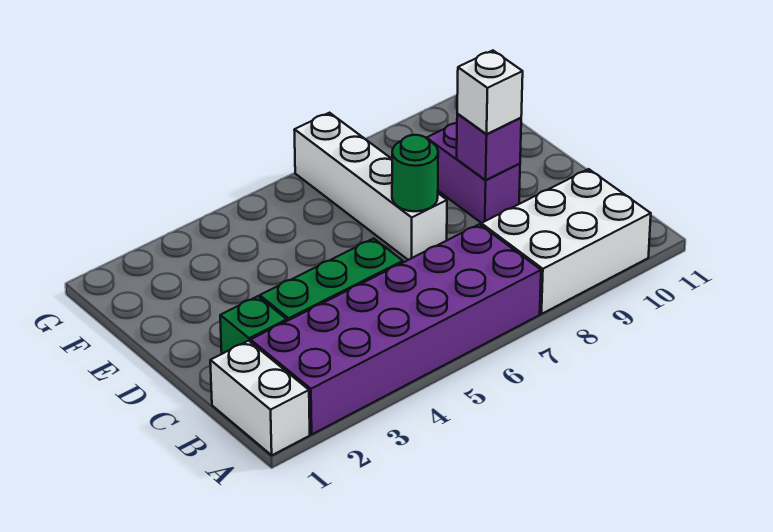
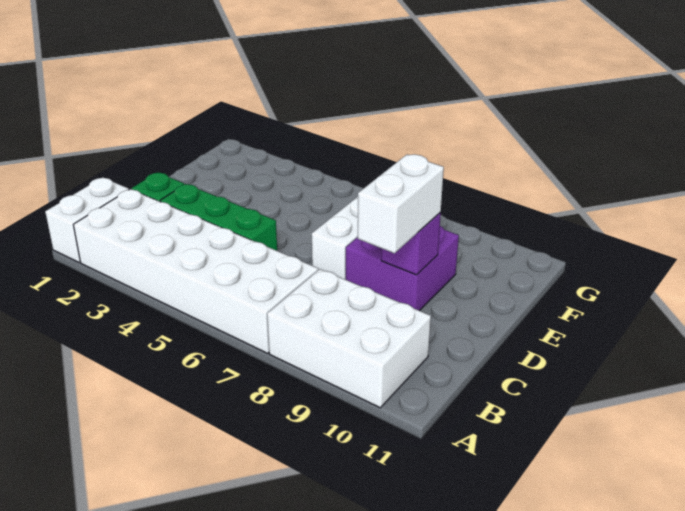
purple brick A2:B7 level 1 -> white brick A2:B7 level 1
green round brick D7 level 2 -> none
purple brick D9:E9 level 1 -> purple brick D8:E9 level 1
white brick D9 level 3 -> white brick C9:D9 level 3

